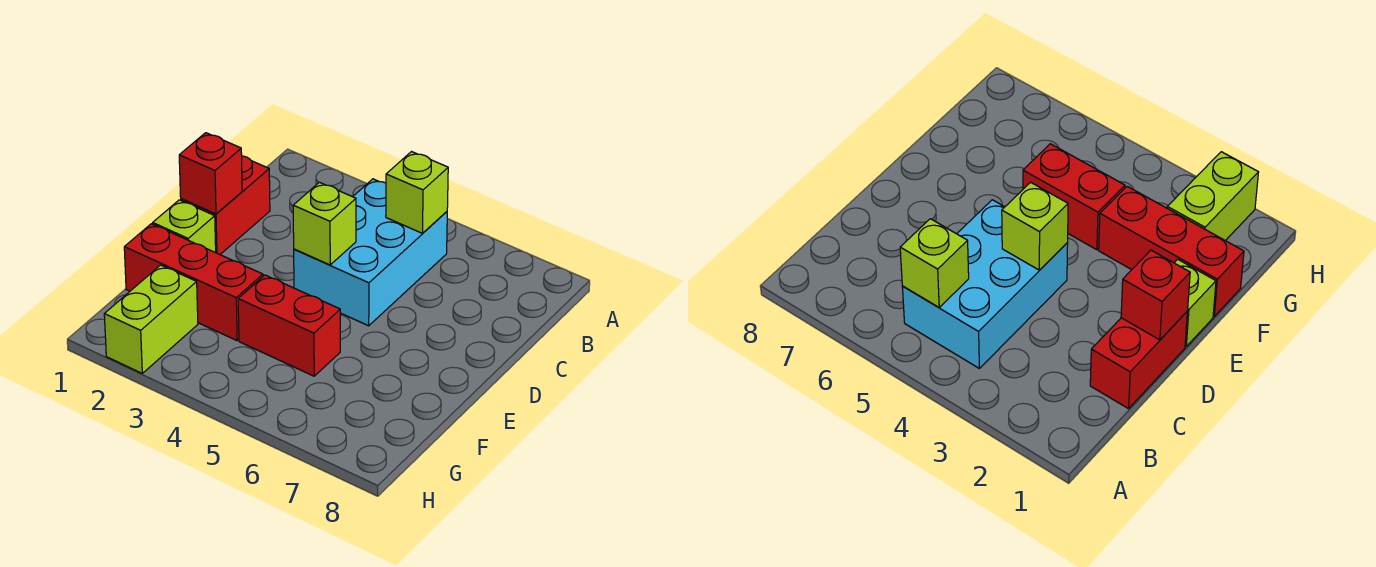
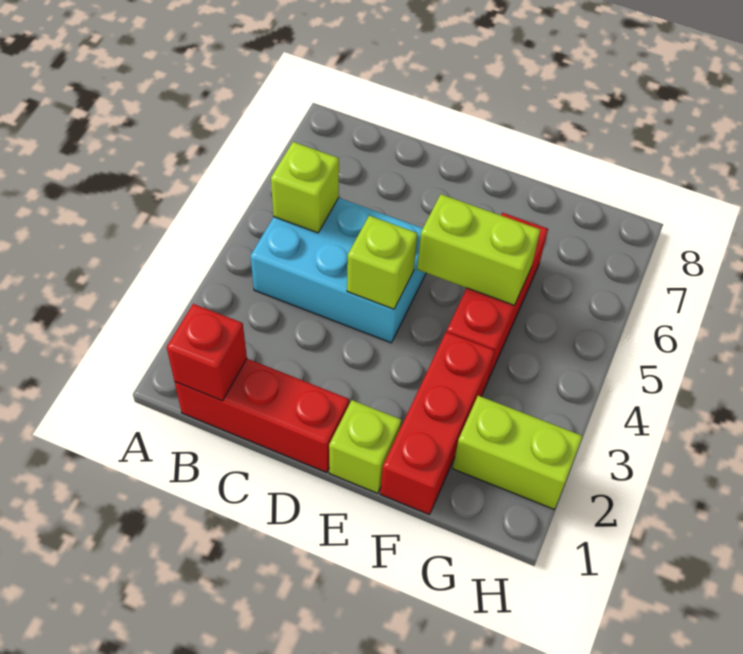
red brick C1:D1 level 1 -> red brick B1:D1 level 1
red brick D1 level 2 -> red brick B1 level 2
none -> lime brick E5:F5 level 2
red brick F4:F5 level 1 -> red brick F4:F6 level 1

